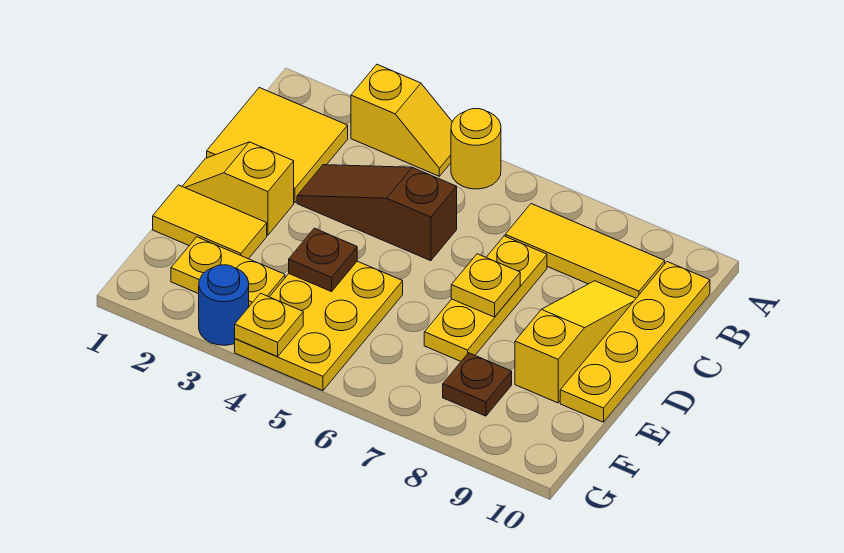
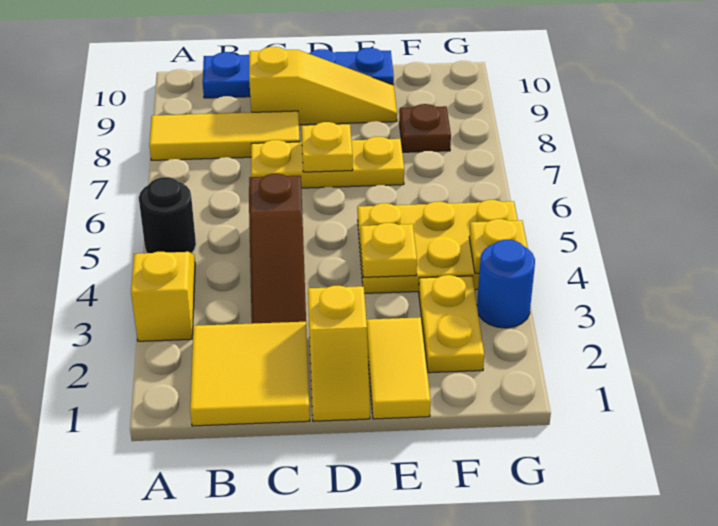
yellow round brick A5 level 1 -> black round brick A5 level 1
yellow tile B7:B9 level 1 -> yellow tile A8:C8 level 1
yellow plate B10:E10 level 1 -> blue plate B10:E10 level 1
yellow slope C9:E9 level 1 top E -> yellow slope C9:E9 level 1 top C
brown plate E4 level 2 -> yellow plate E4 level 2

